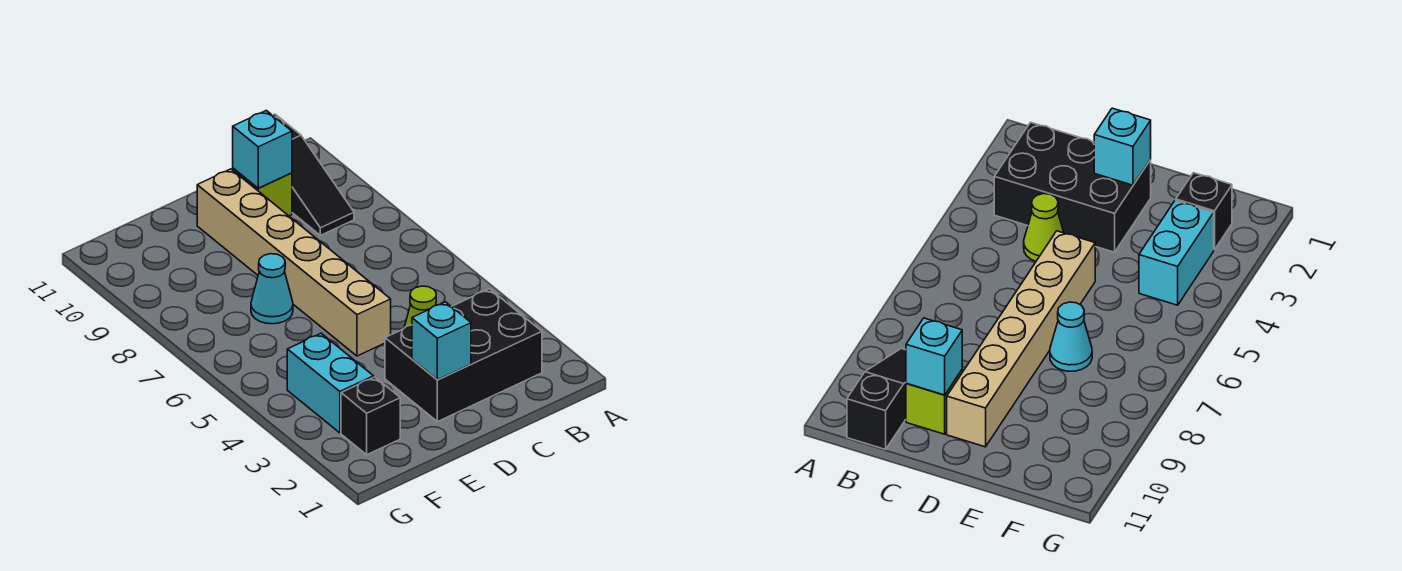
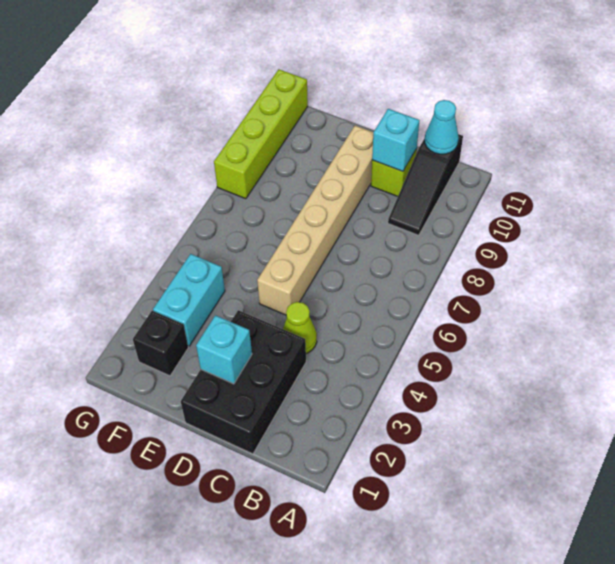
black brick B2:D3 level 1 -> black brick C1:D3 level 1
cyan cone E7 level 1 -> cyan cone B11 level 2
none -> lime brick G8:G11 level 1

